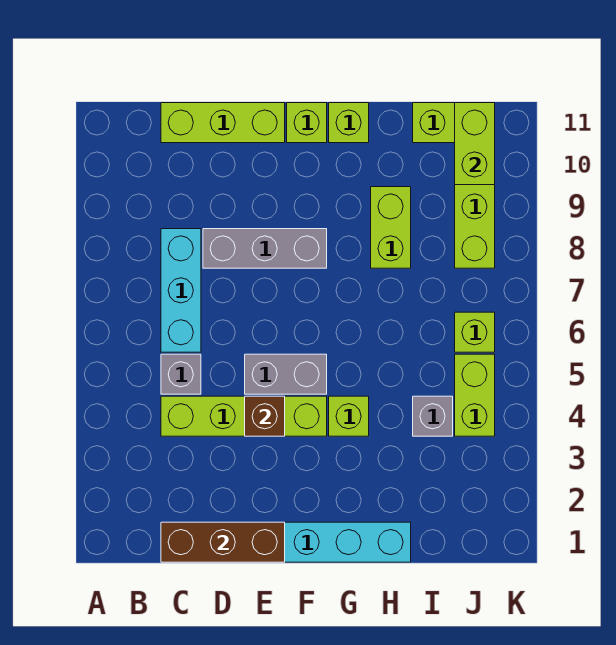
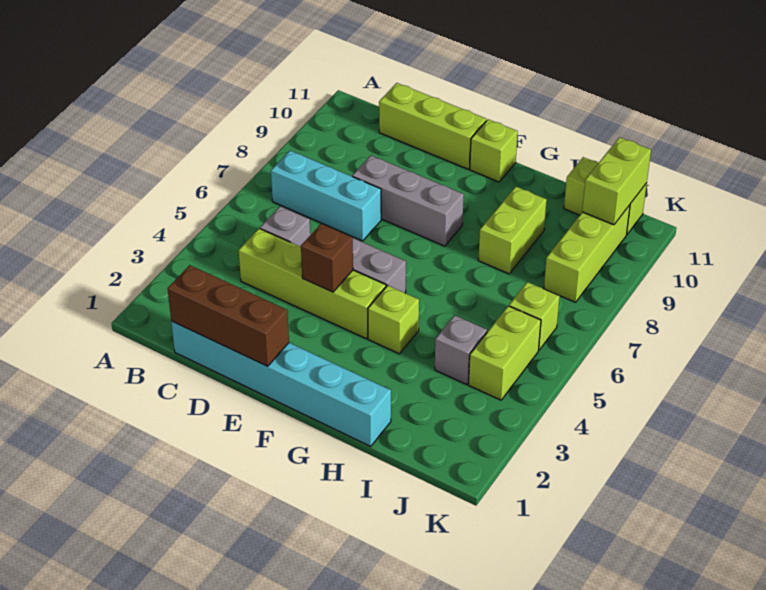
cyan brick C6:C8 level 1 -> cyan brick B7:D7 level 1
lime brick G11 level 1 -> none

